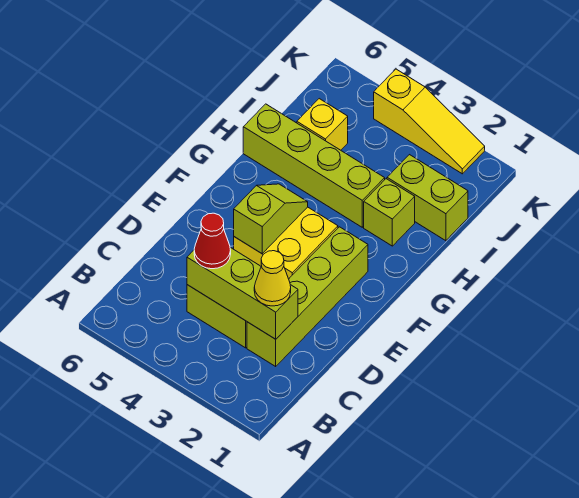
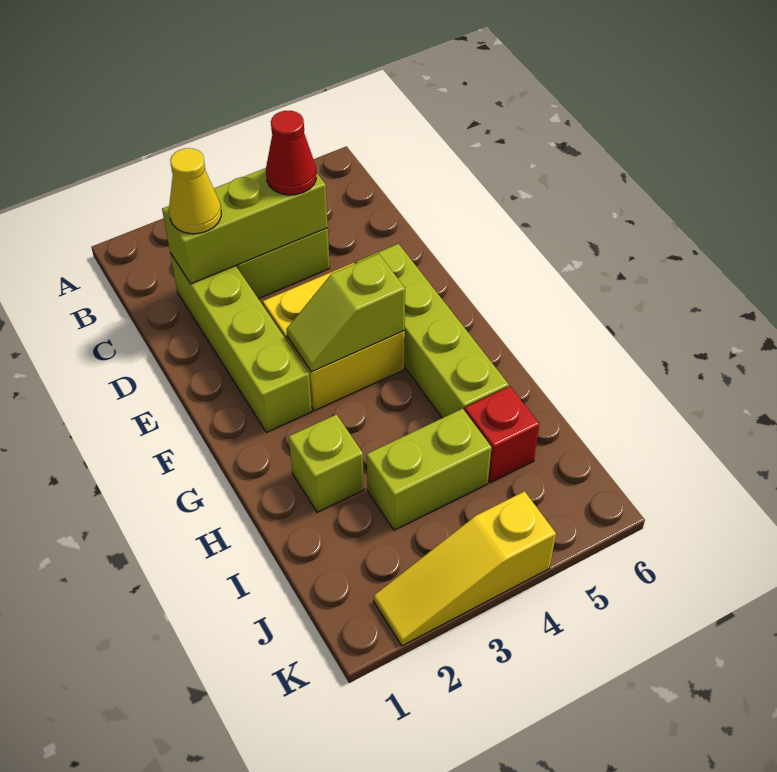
lime slope E4:F4 level 2 top E -> lime slope F3:F4 level 2 top 4
lime brick H3:H6 level 1 -> lime brick E5:H5 level 1
lime brick I1:I2 level 1 -> lime brick I3:I4 level 1
yellow brick I5 level 1 -> red brick I5 level 1

